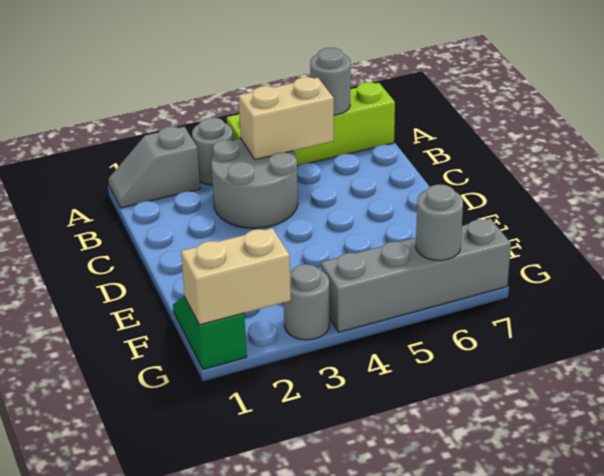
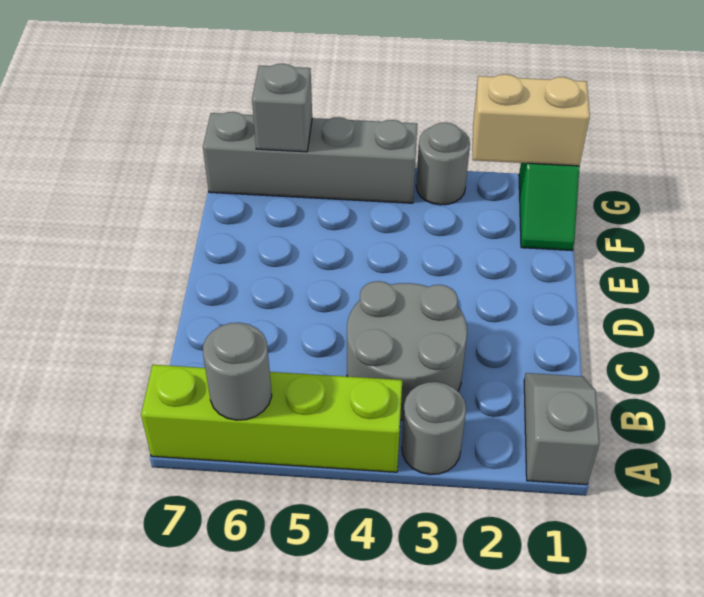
grey slope A1:A2 level 1 top 2 -> grey slope A1:B1 level 1 top A
tan brick B4:B5 level 2 -> none
grey round brick G6 level 2 -> grey brick G6 level 2

